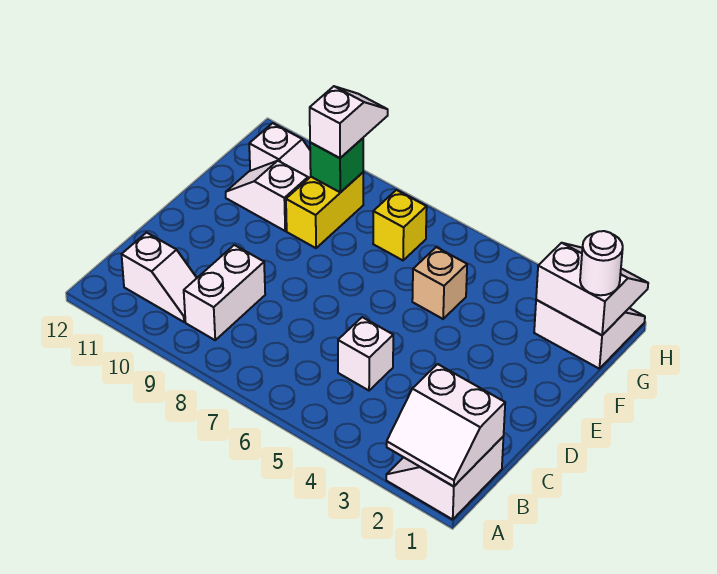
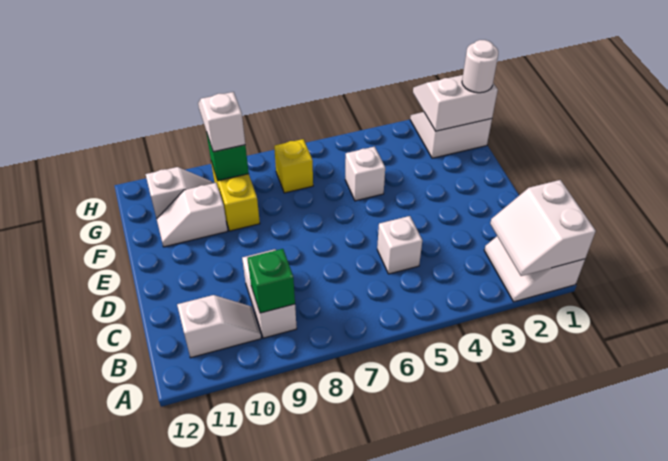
white slope A1:B2 level 2 top B -> white slope A1:B2 level 2 top 1
none -> green brick B9 level 2
tan brick F5 level 1 -> white brick F5 level 1

